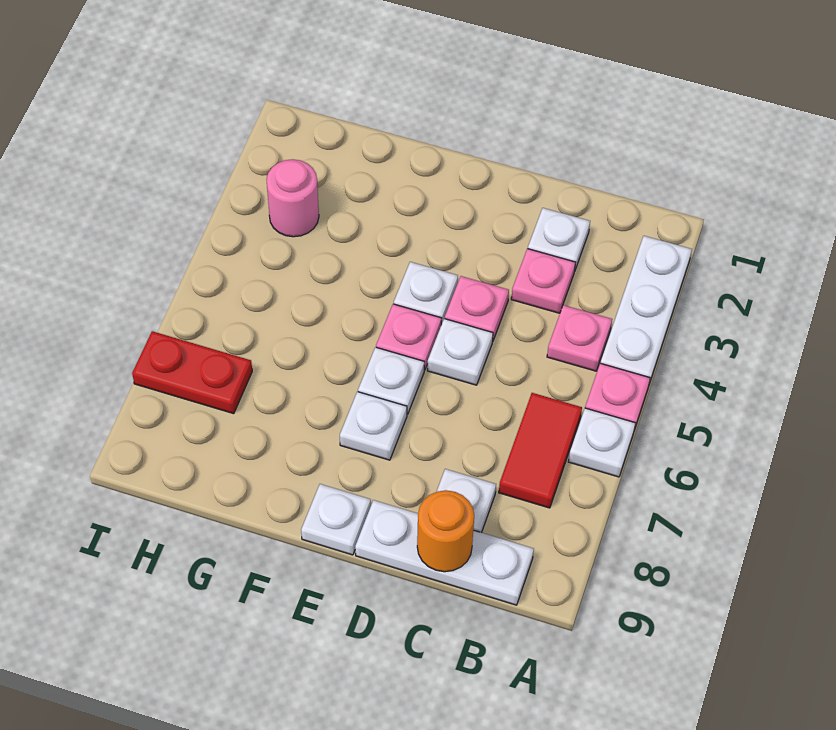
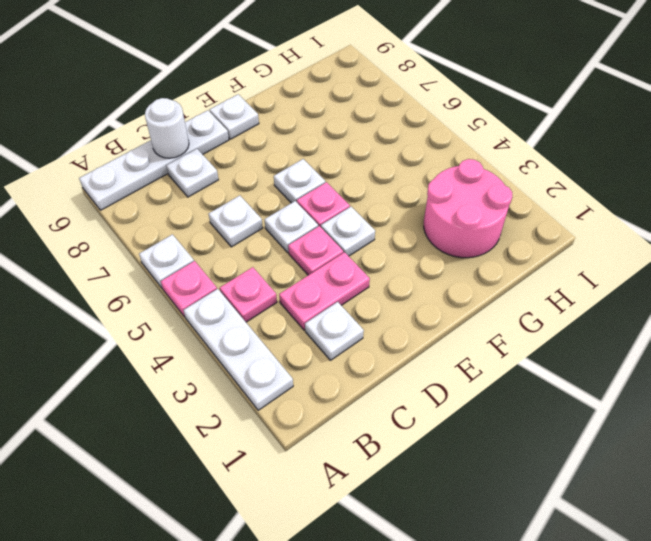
red tile B6:B7 level 1 -> none
white plate B9:D9 level 1 -> white plate A9:D9 level 1
pink plate C3 level 1 -> pink plate C3:D3 level 1
orange round brick C9 level 2 -> white round brick C9 level 2
white plate E7 level 1 -> white plate C6 level 1
pink round brick H3 level 1 -> pink round brick G2:H3 level 1
red plate H7:I7 level 1 -> none

